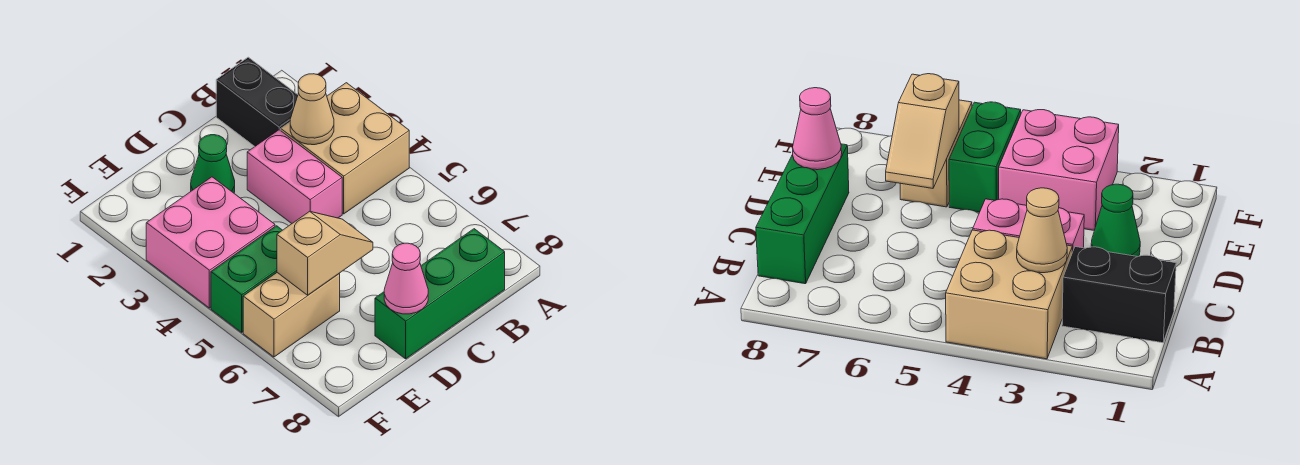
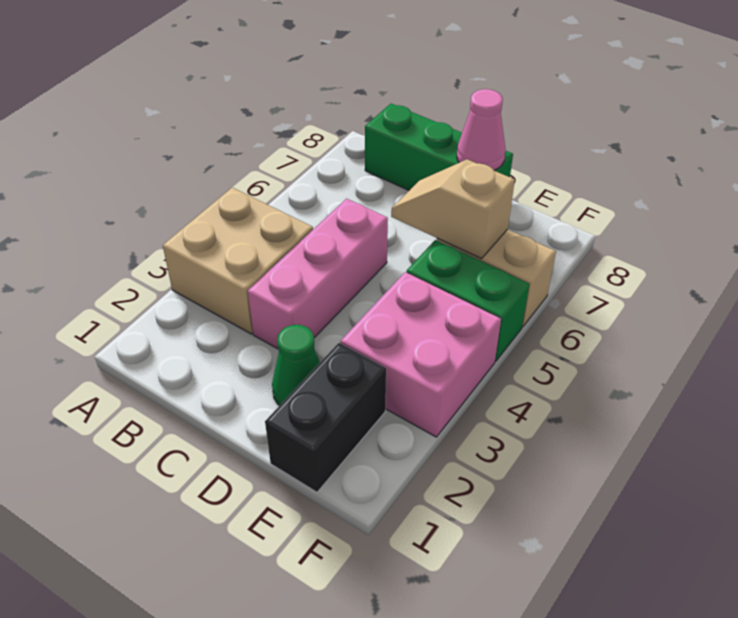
black brick B1:B2 level 1 -> black brick E1:E2 level 1
tan cone B3 level 2 -> none
pink brick C3:C4 level 1 -> pink brick C3:C5 level 1

